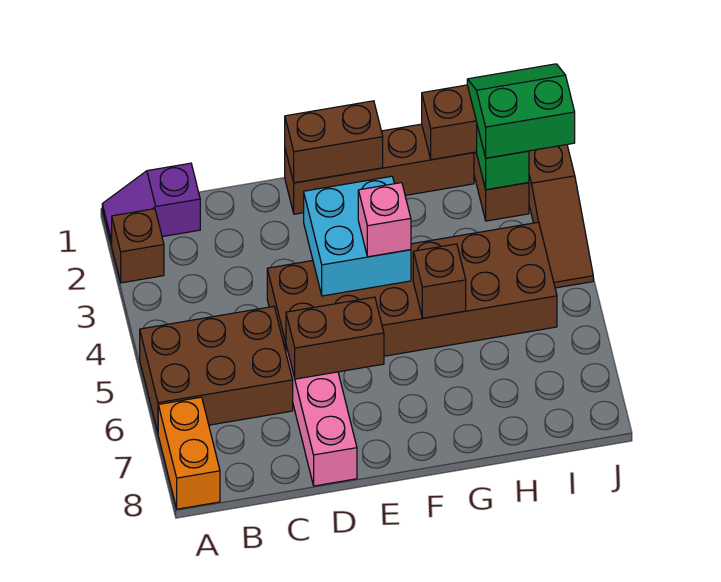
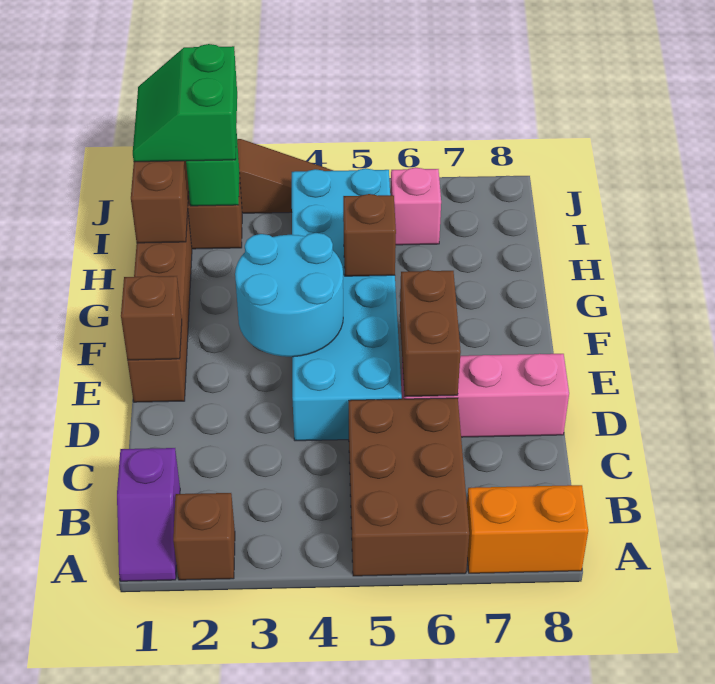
brown brick D4:I5 level 1 -> cyan brick D4:I5 level 1
brown brick E1:F1 level 2 -> brown brick E1 level 2
cyan brick E3:F4 level 2 -> cyan round brick E3:F4 level 2
pink brick F4 level 3 -> pink brick I6 level 1

